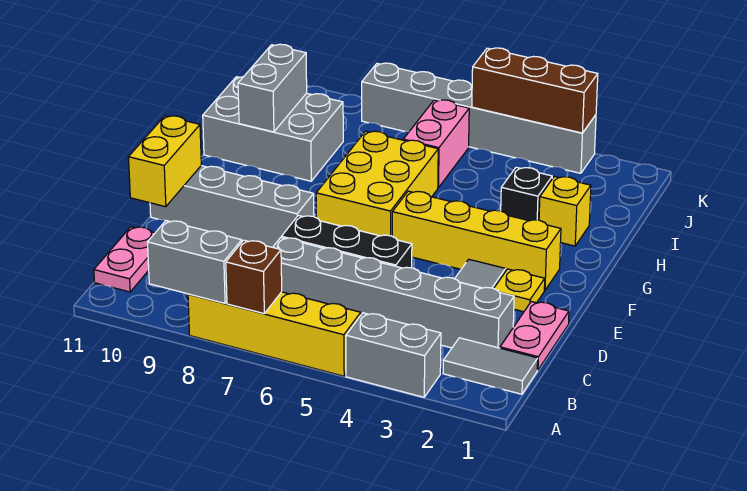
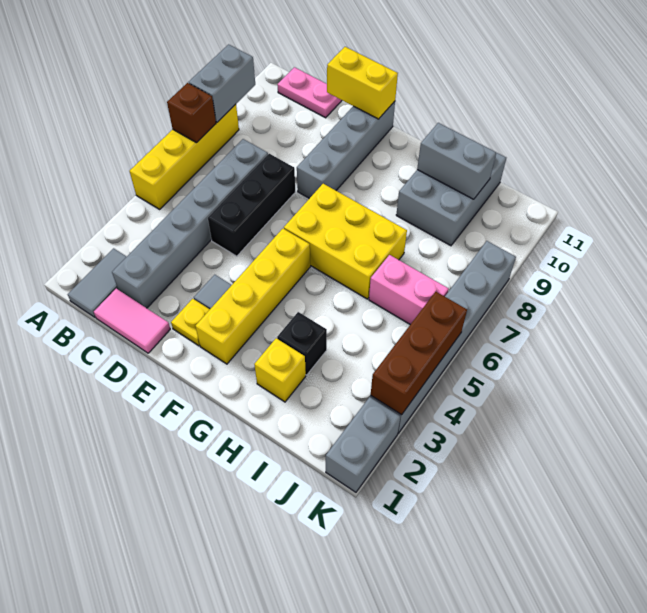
grey brick A3:A4 level 1 -> grey brick K1:K2 level 1
pink plate C1:D1 level 1 -> pink tile C1:D1 level 1

